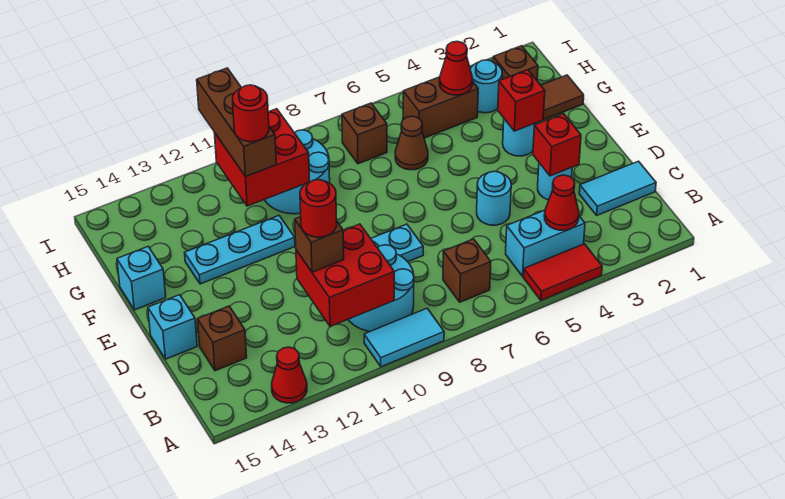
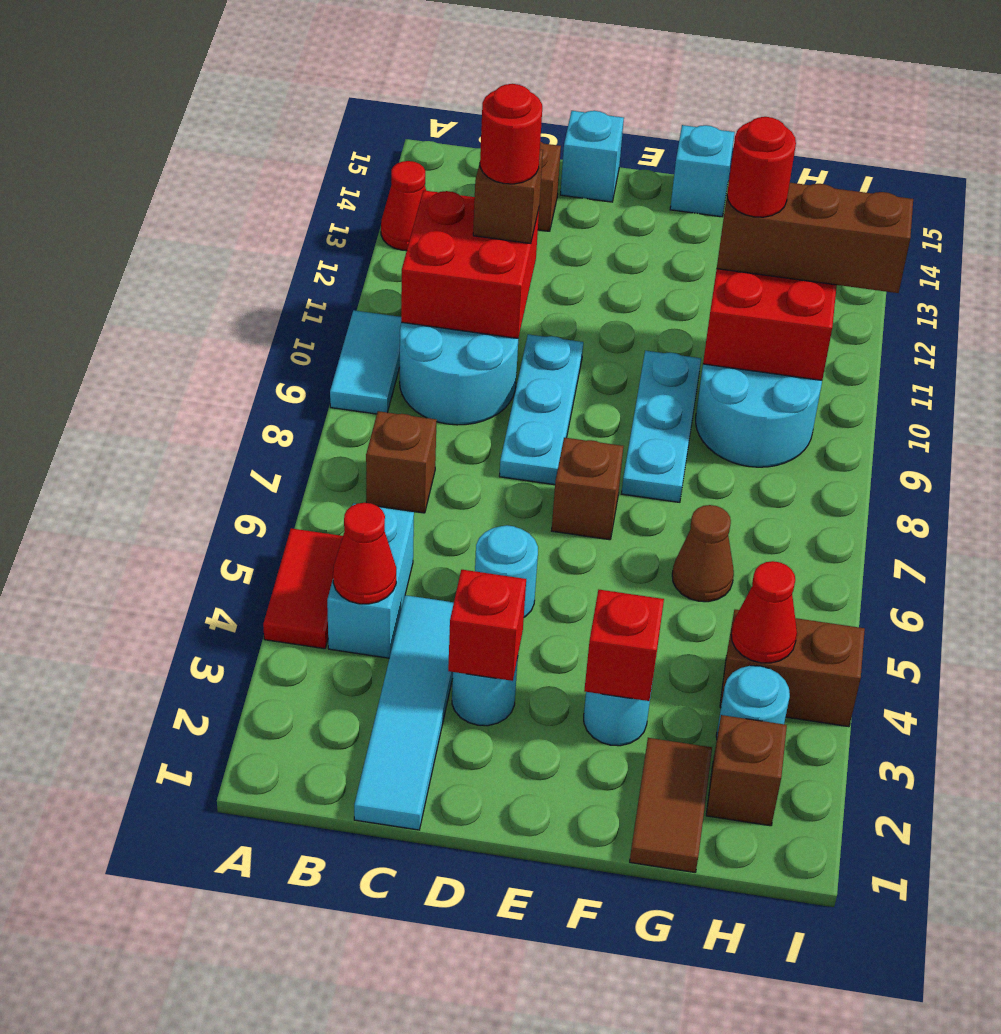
cyan tile C1:C2 level 1 -> cyan tile C1:C4 level 1
cyan plate F11:F13 level 1 -> cyan plate F8:F10 level 1
brown brick H4:H5 level 1 -> brown brick H4:I4 level 1
brown brick H7 level 1 -> brown brick E7 level 1

